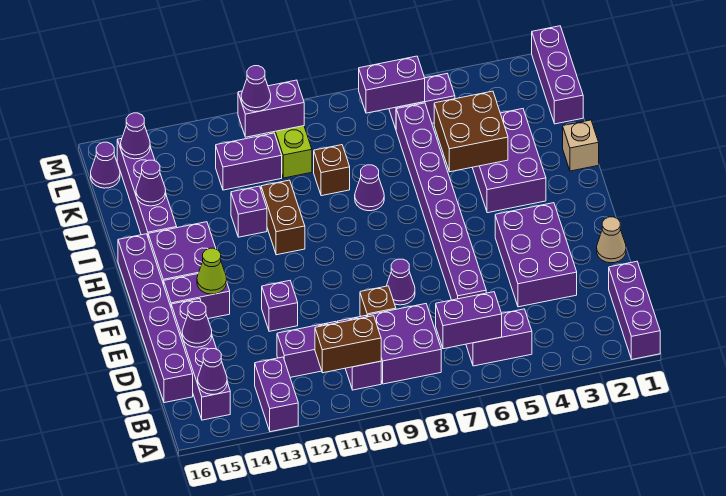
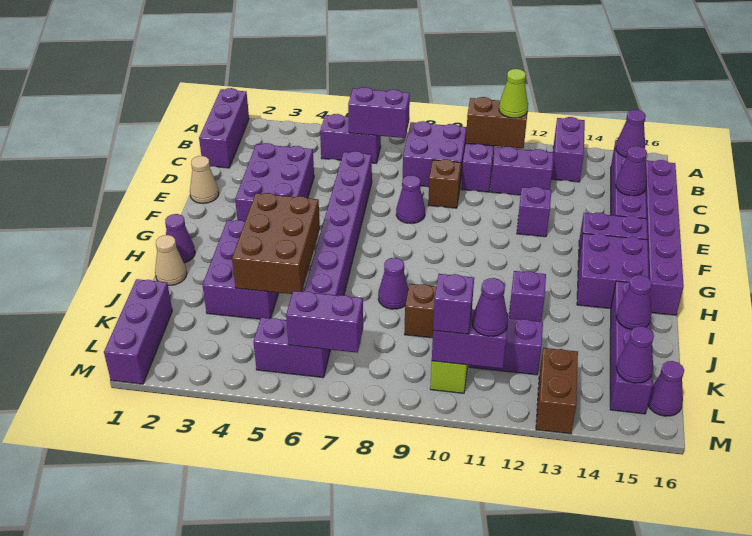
lime cone F14 level 2 -> lime cone B11 level 3
none -> purple cone H1 level 1
brown brick H11:I11 level 1 -> brown brick L13:M13 level 1
tan brick I1 level 1 -> tan cone I1 level 1
brown brick I4:J5 level 2 -> brown brick H4:J5 level 2
none -> purple brick L10 level 3

